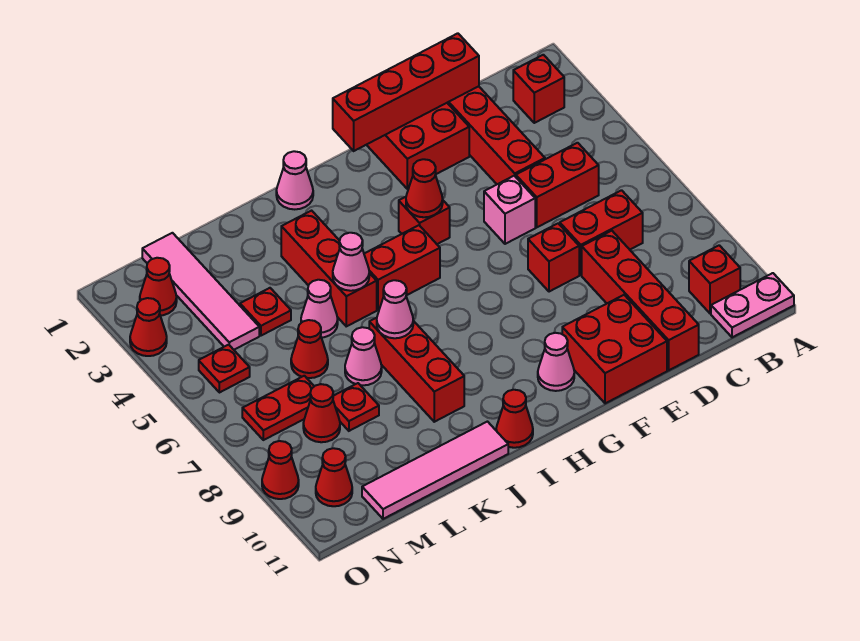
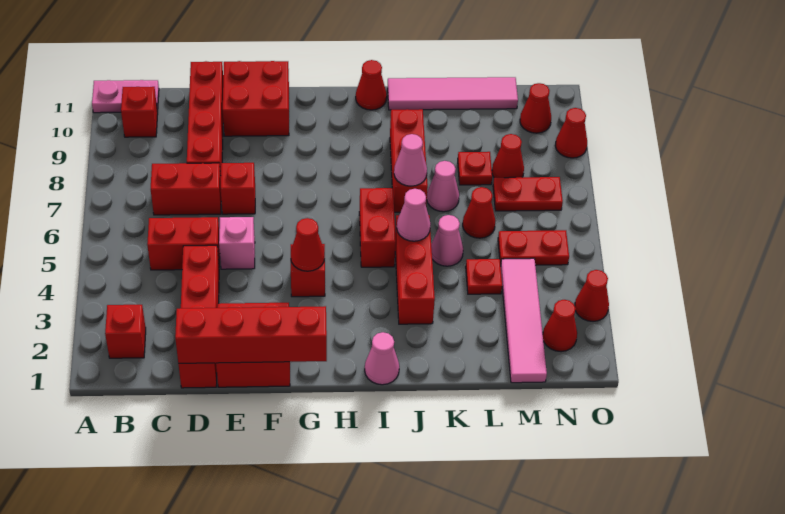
pink cone G10 level 1 -> none
red brick H5:I5 level 1 -> red brick I5:I6 level 1
red plate N5 level 1 -> red plate M5:N5 level 1

